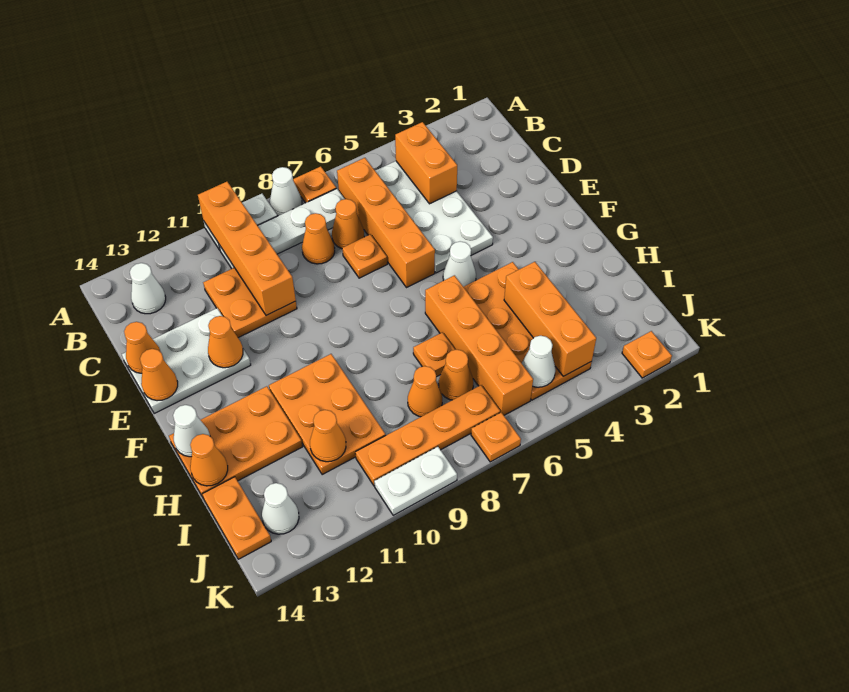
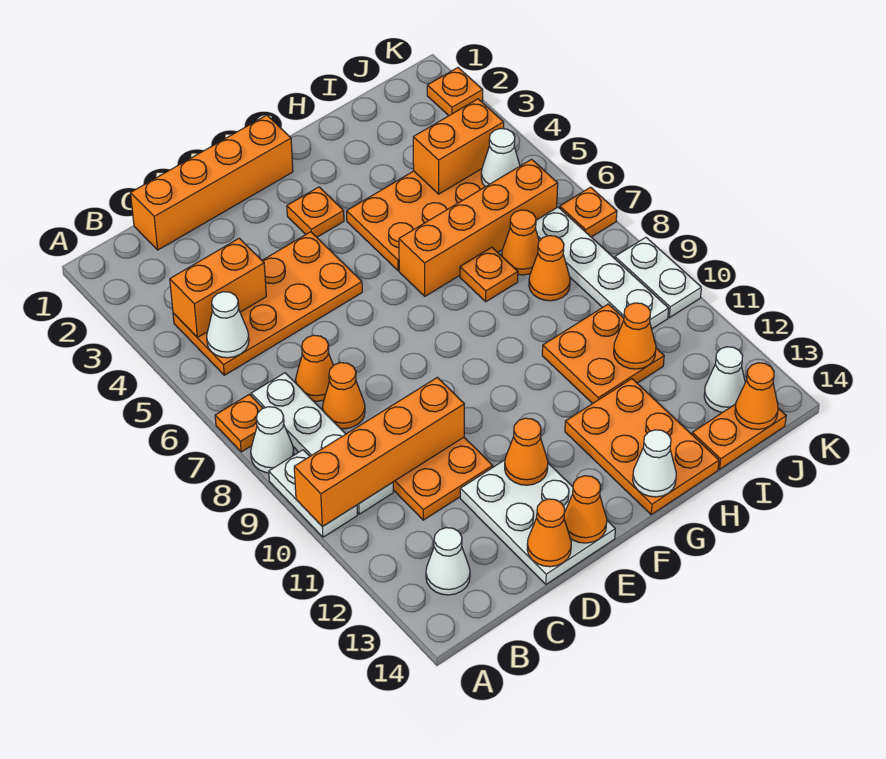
white plate B4:E5 level 1 -> orange plate B4:E5 level 1
orange brick B6:E6 level 1 -> orange brick C1:F1 level 1
orange plate D7 level 1 -> orange plate F3 level 1
white cone F5 level 1 -> white cone B5 level 2
orange plate G10:I11 level 1 -> orange plate H10:I11 level 1
orange brick H4:J4 level 2 -> orange brick I4:J4 level 2
orange cone H14 level 2 -> orange cone J14 level 2
orange plate J7:J10 level 1 -> white plate J7:J10 level 1

